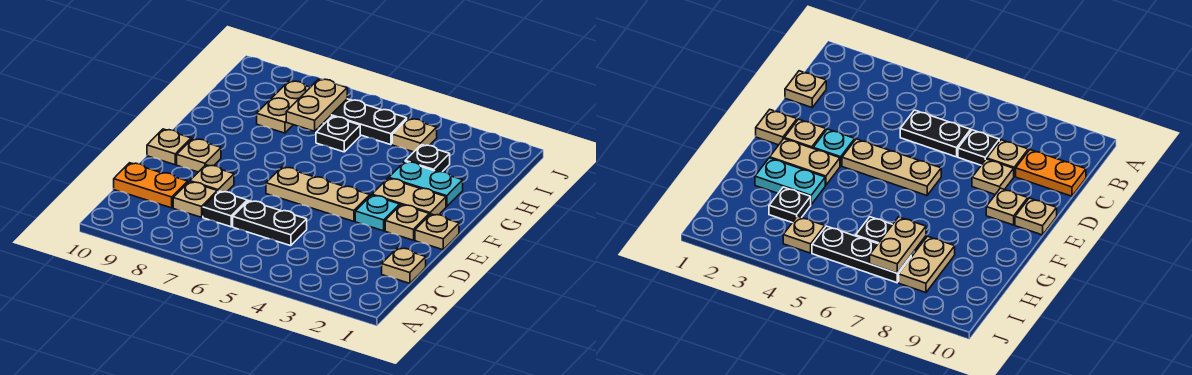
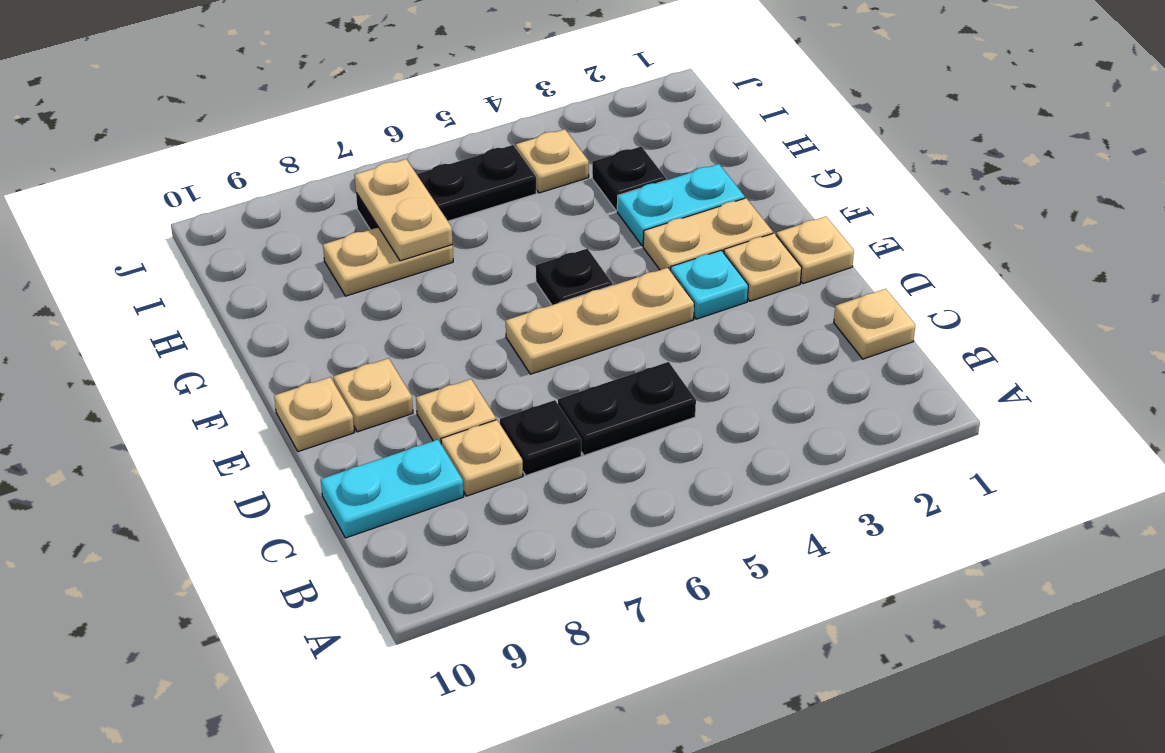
orange plate C9:C10 level 1 -> cyan plate C9:C10 level 1
black plate H6 level 1 -> black plate F5 level 1
tan plate H8:I8 level 1 -> tan plate H7:H8 level 1

